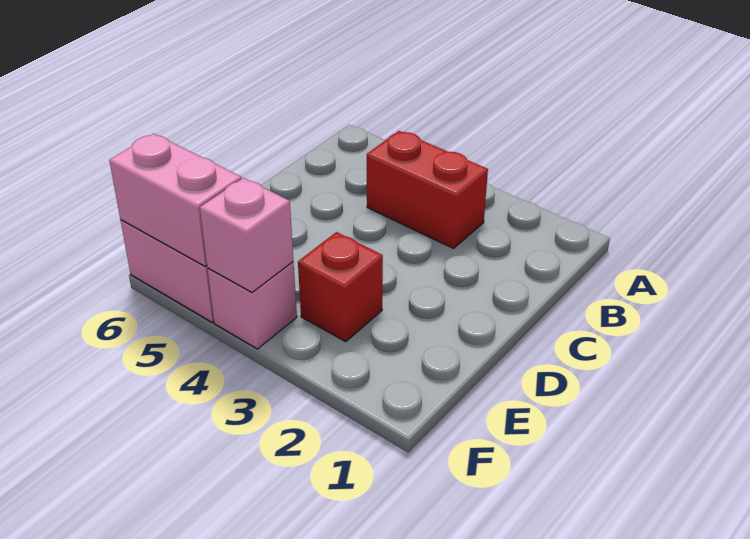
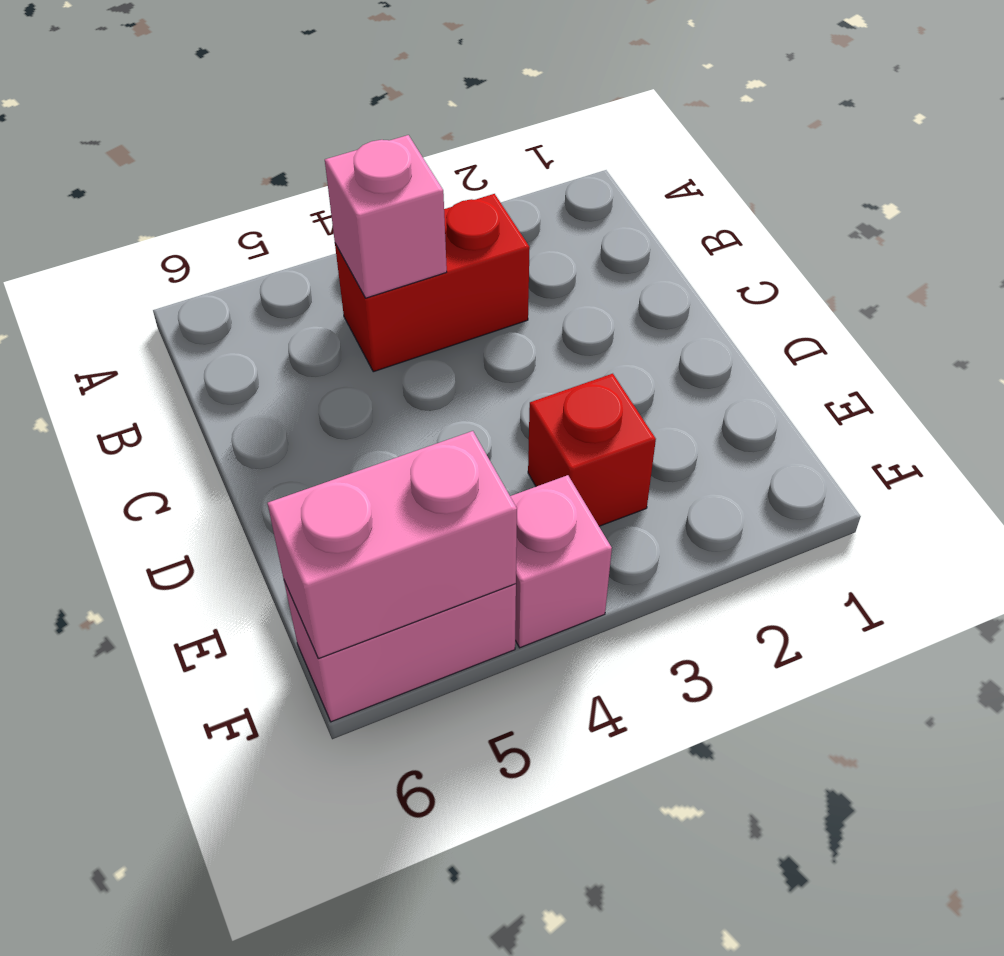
pink brick F4 level 2 -> pink brick B4 level 2

